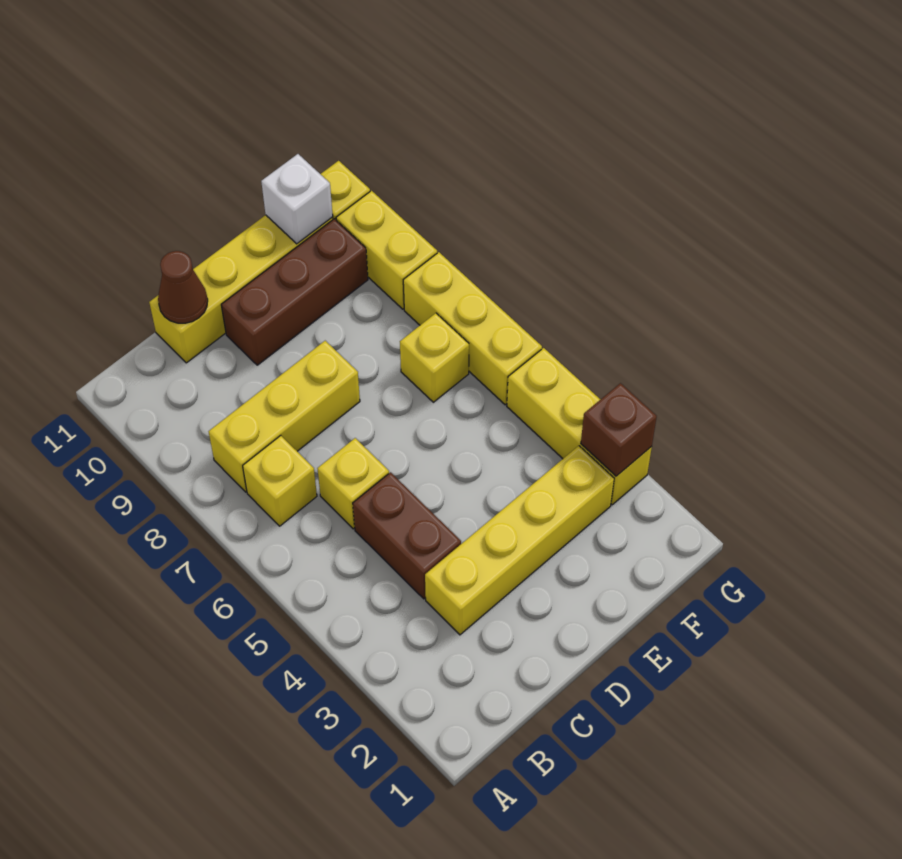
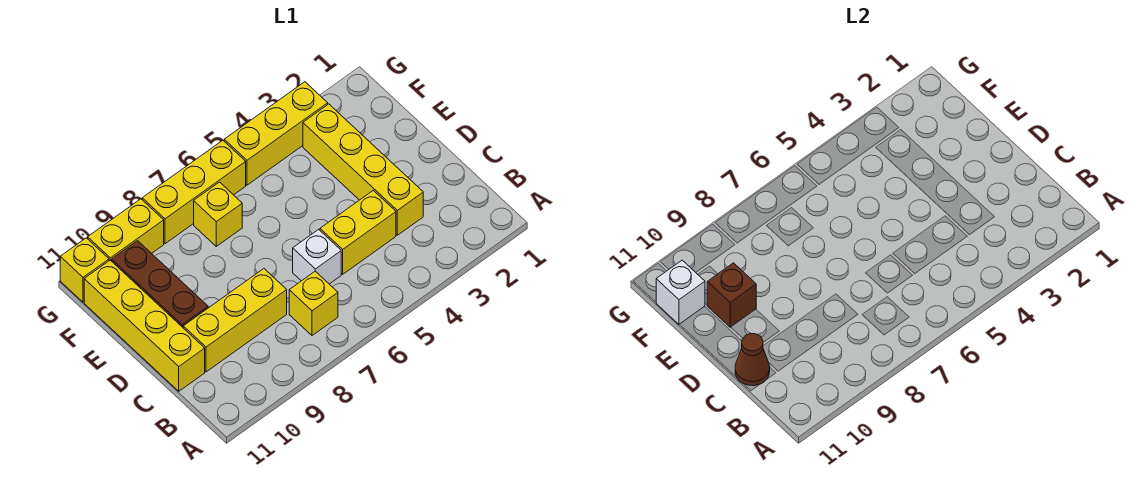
yellow brick B8:D8 level 1 -> yellow brick C8:C10 level 1
brown brick C4:C5 level 1 -> yellow brick C4:C5 level 1
yellow brick C6 level 1 -> white brick C6 level 1
brown brick G3 level 2 -> brown brick E10 level 2

